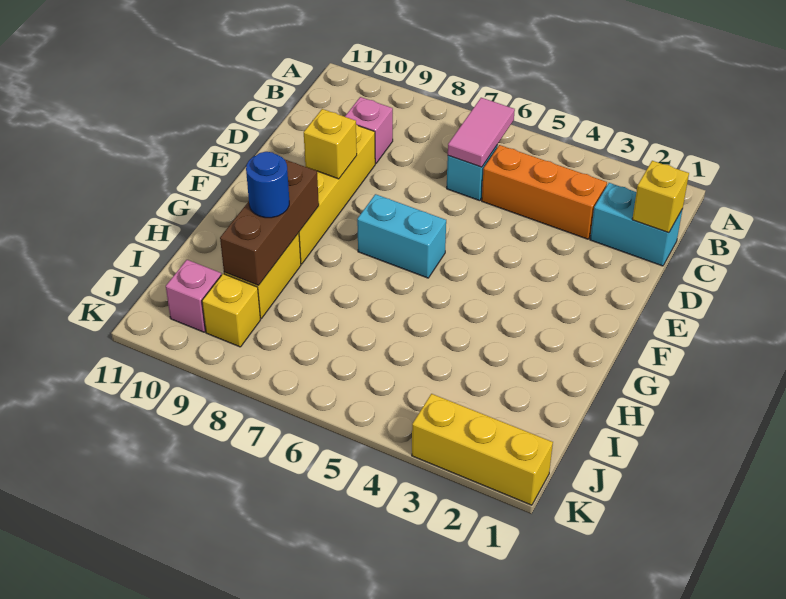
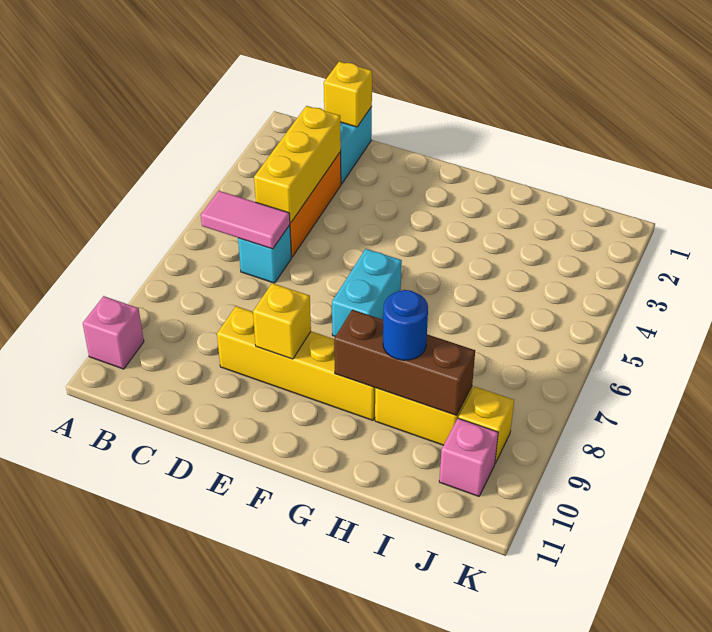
pink brick C9 level 1 -> pink brick A10 level 1
yellow brick K1:K3 level 1 -> yellow brick C3:C5 level 2

